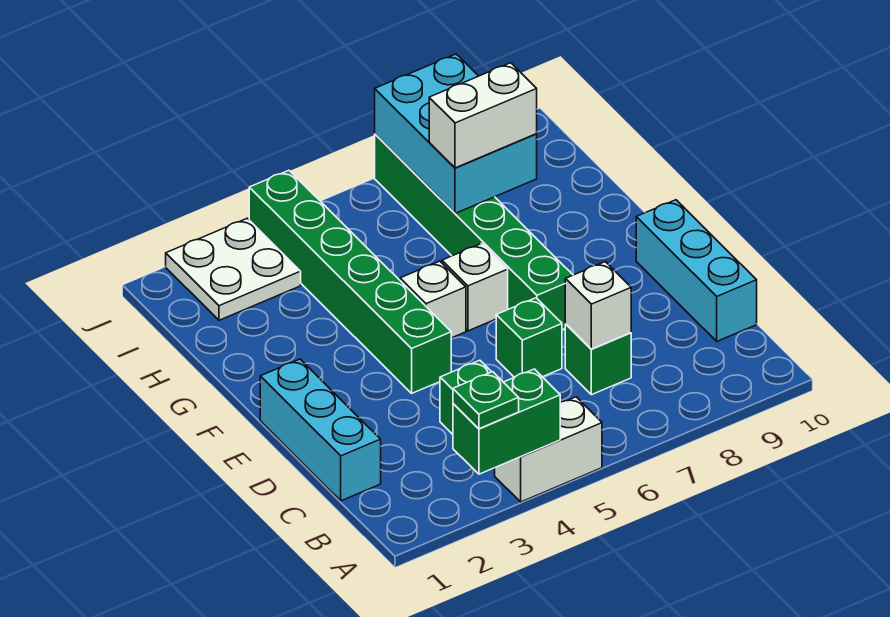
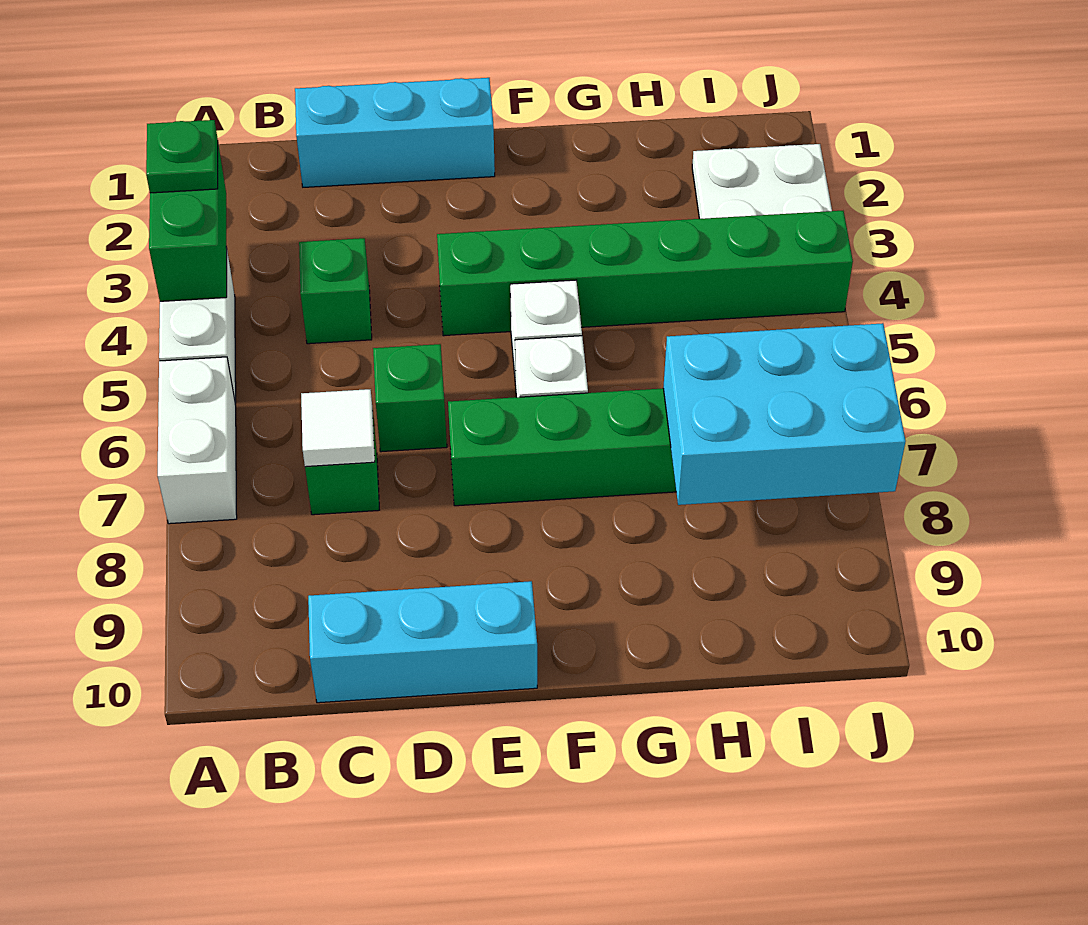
white brick C7 level 2 -> white tile C7 level 2
white brick H7:H8 level 3 -> white brick A6:A7 level 1

